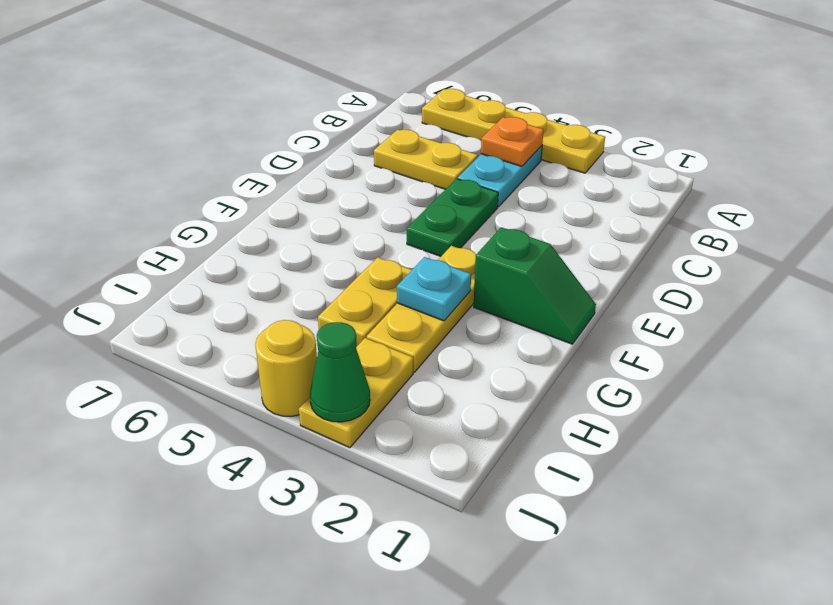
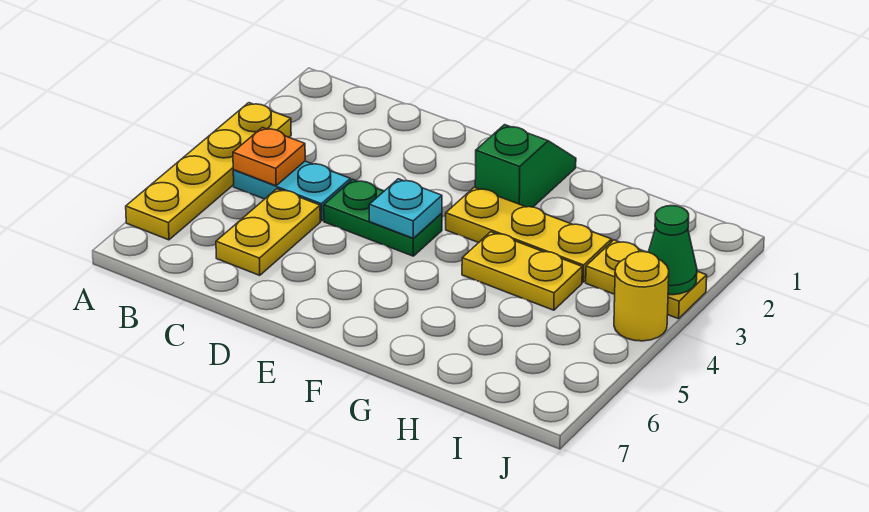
cyan plate G3 level 2 -> cyan plate E4 level 2

